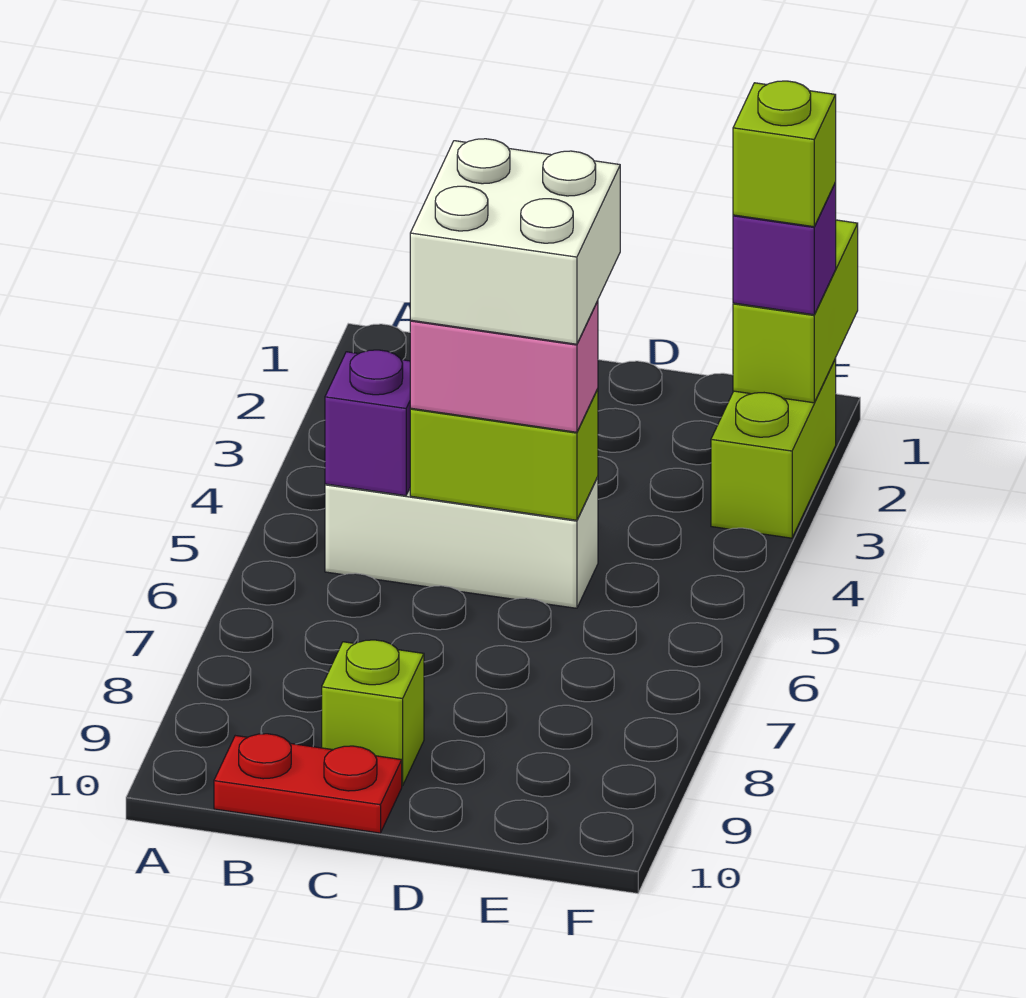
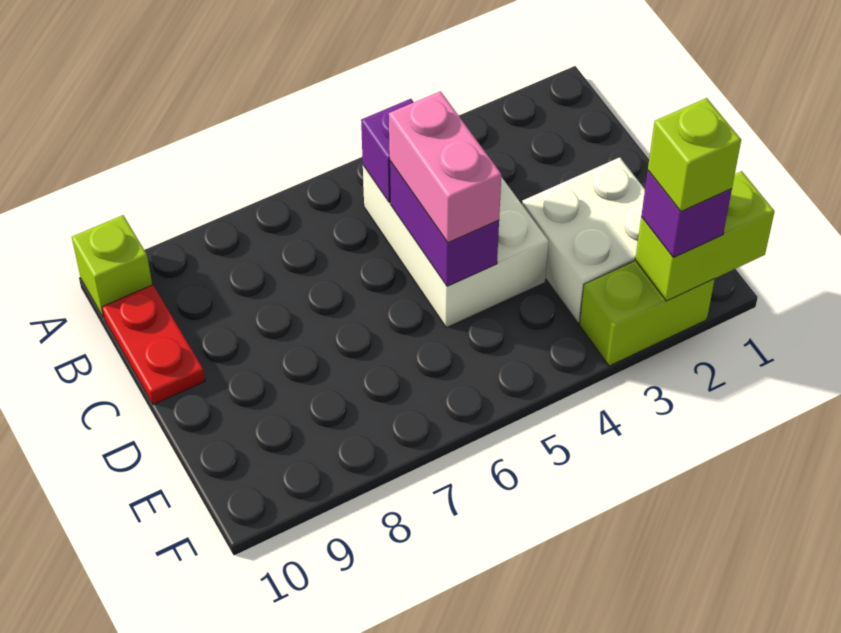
white brick B5:D5 level 1 -> white brick B4:D5 level 1
white brick C4:D5 level 4 -> white brick D2:E3 level 1
lime brick C5:D5 level 2 -> purple brick C5:D5 level 2
lime brick C9 level 1 -> lime brick A10 level 1

